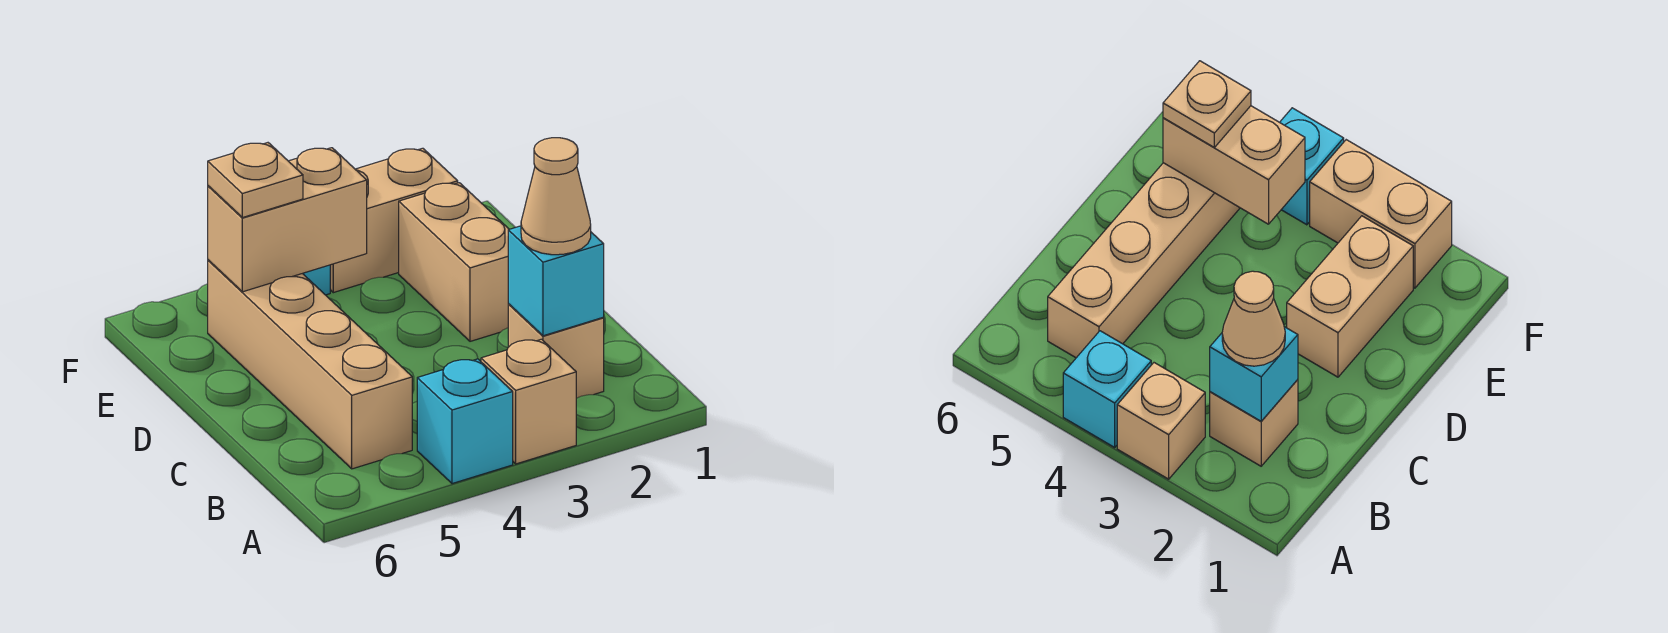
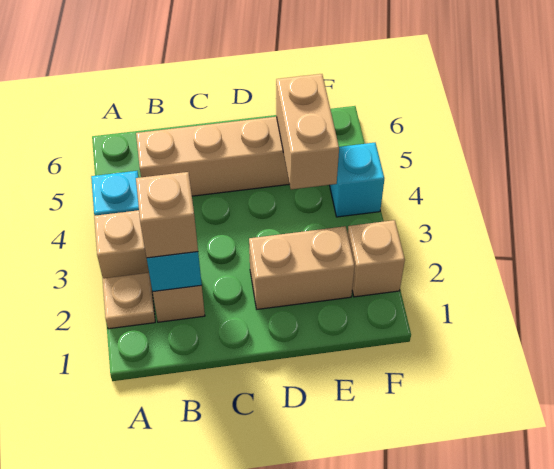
tan cone B2 level 3 -> tan brick B2 level 3
tan plate E5 level 3 -> tan plate A2 level 1
tan brick F2:F3 level 1 -> tan brick F2 level 1

